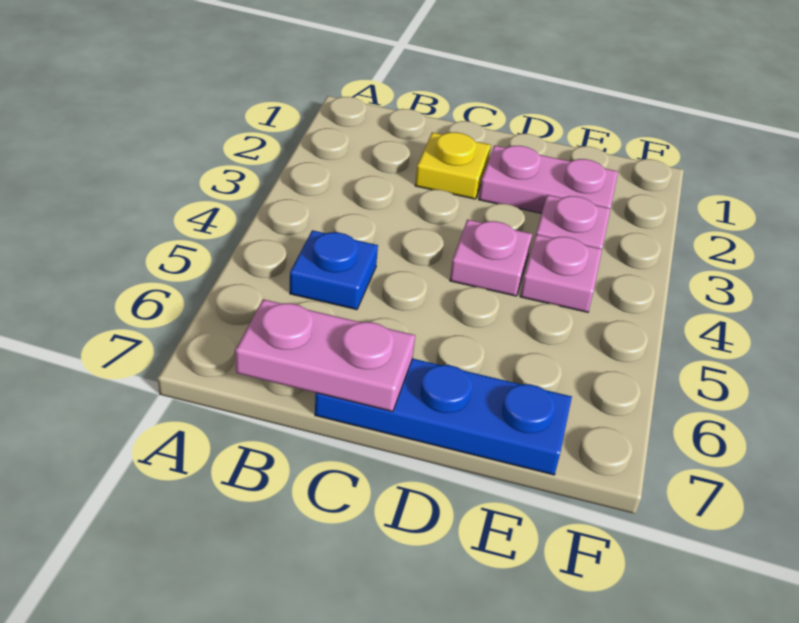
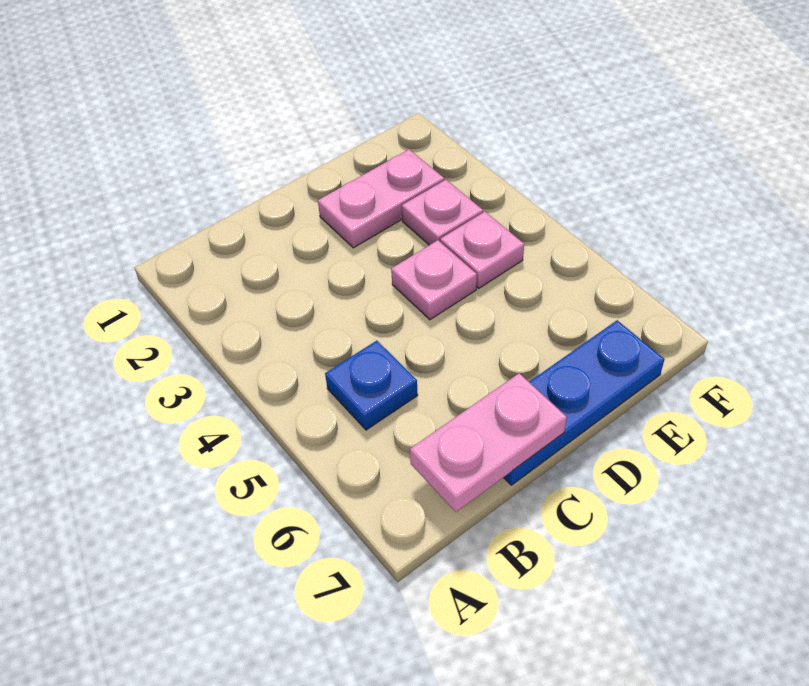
yellow plate C2 level 1 -> none

